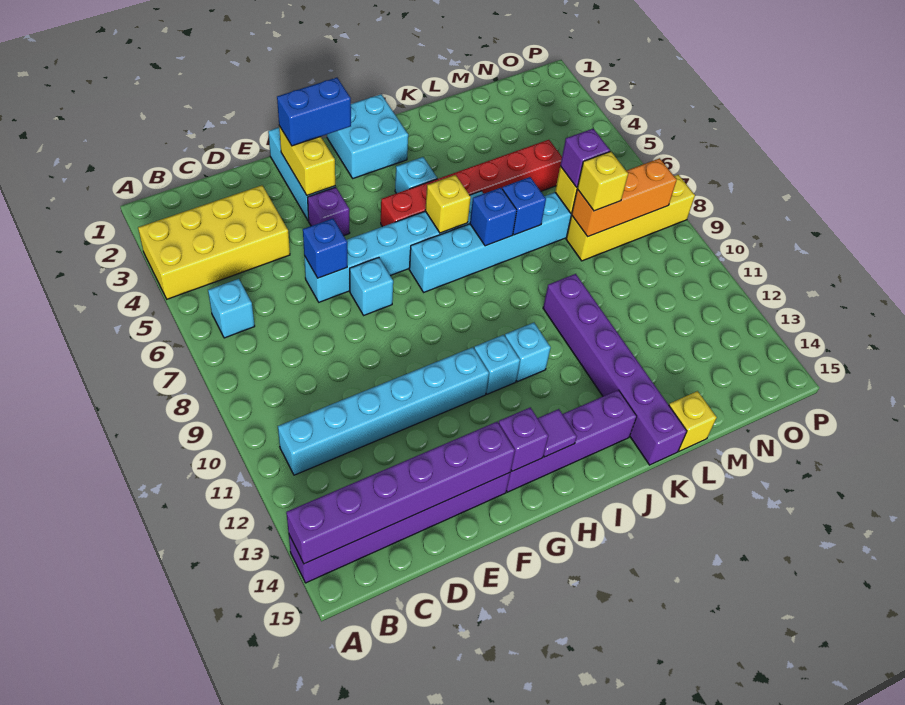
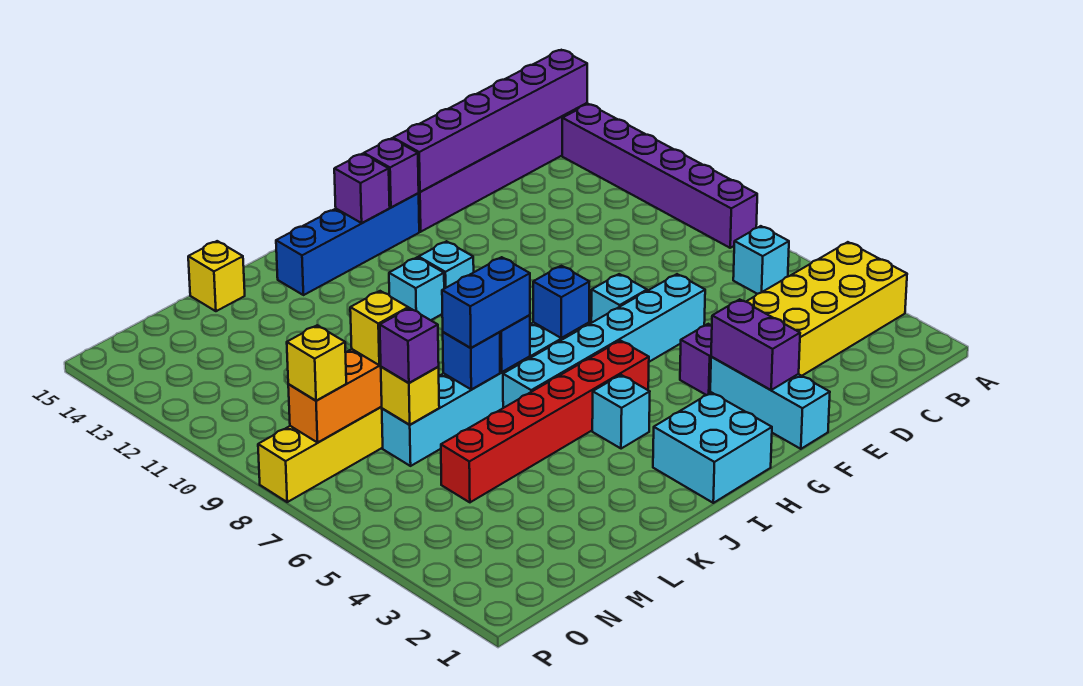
cyan brick B11:G11 level 1 -> none
blue brick E6 level 2 -> blue brick H7 level 2
yellow brick F2:F3 level 2 -> purple brick F2:F3 level 2
blue brick F2:G2 level 3 -> blue brick J7:K7 level 3
purple brick G14:J14 level 1 -> blue brick G14:J14 level 1
purple tile H14 level 2 -> purple brick H14 level 2
yellow brick I6 level 2 -> yellow brick O8 level 3
purple brick K10:K15 level 1 -> purple brick A8:A13 level 1

